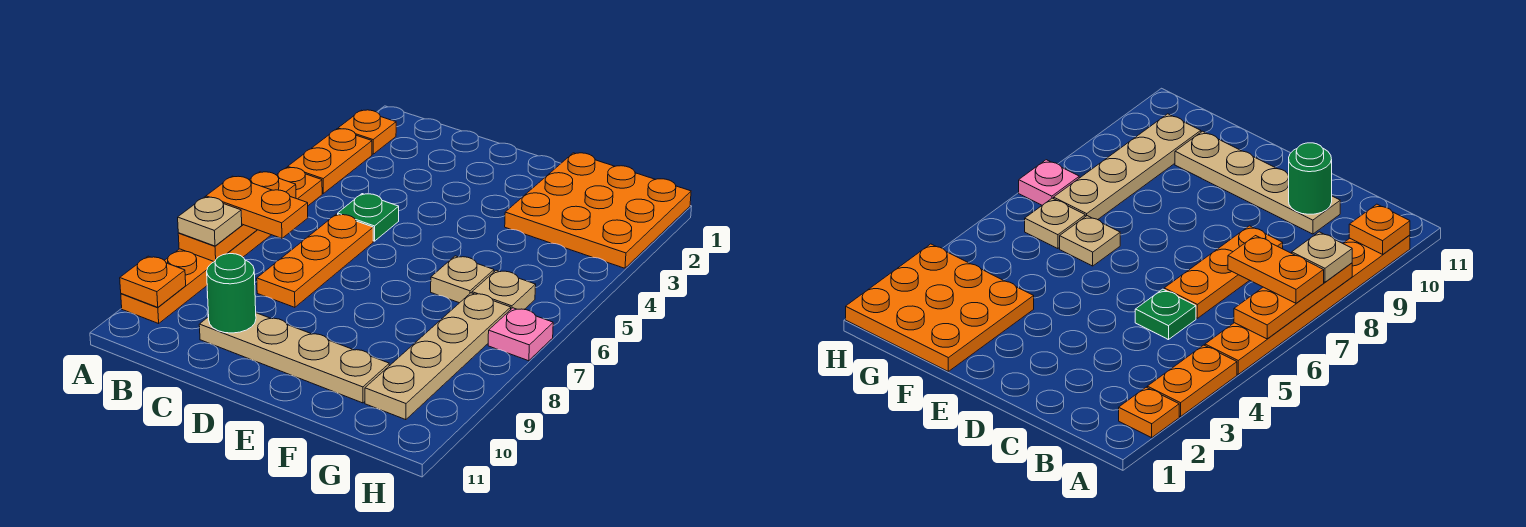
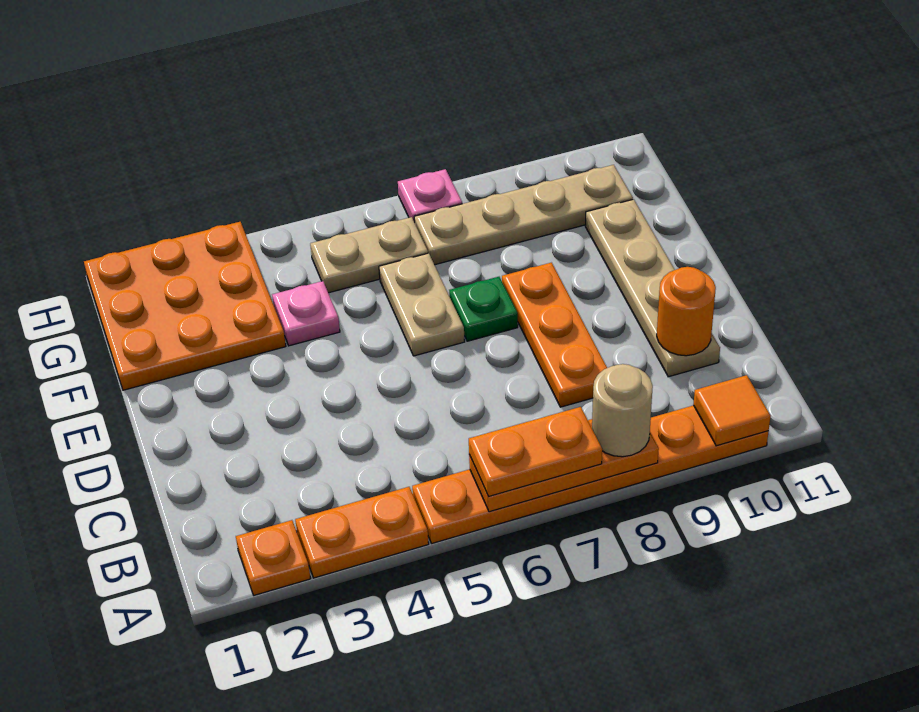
orange plate A7:B7 level 3 -> orange plate A6:A7 level 3
tan plate A8 level 3 -> tan round brick A8 level 3
orange plate A10 level 2 -> orange tile A10 level 2
green plate C5 level 1 -> green plate E7 level 1
orange plate C6:C8 level 1 -> orange plate C8:E8 level 1
green round brick C10 level 2 -> orange round brick C10 level 2
none -> pink plate F4 level 1
tan plate F6 level 1 -> tan plate E6:F6 level 1
tan plate G6 level 1 -> tan plate G5:G6 level 1

